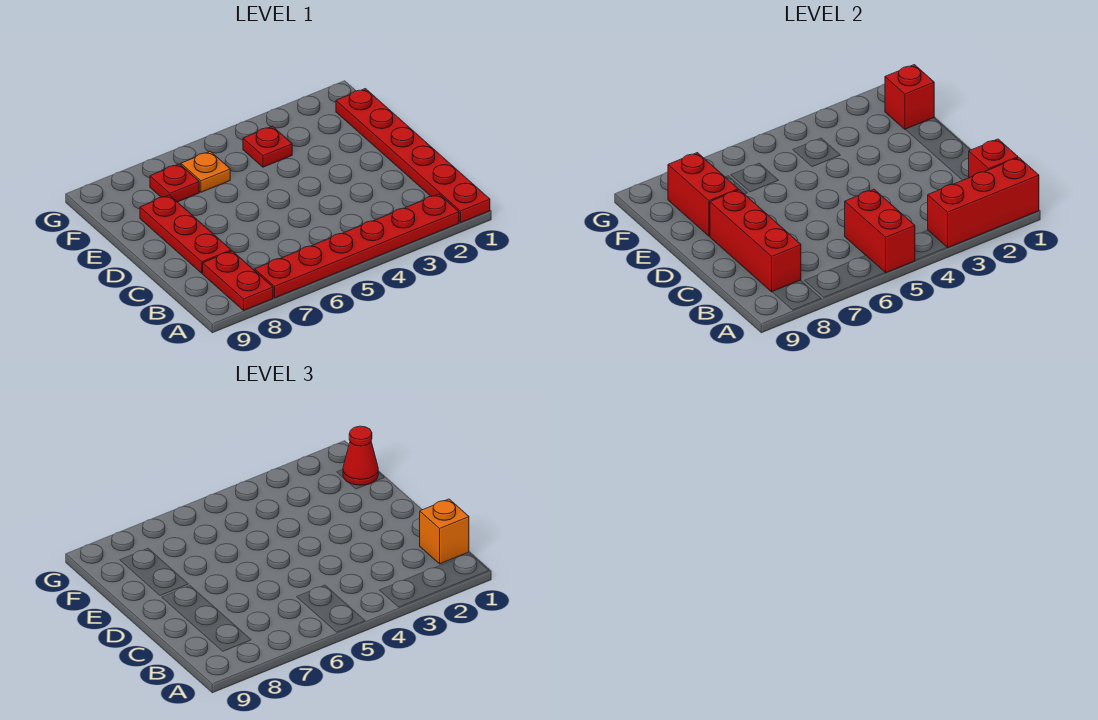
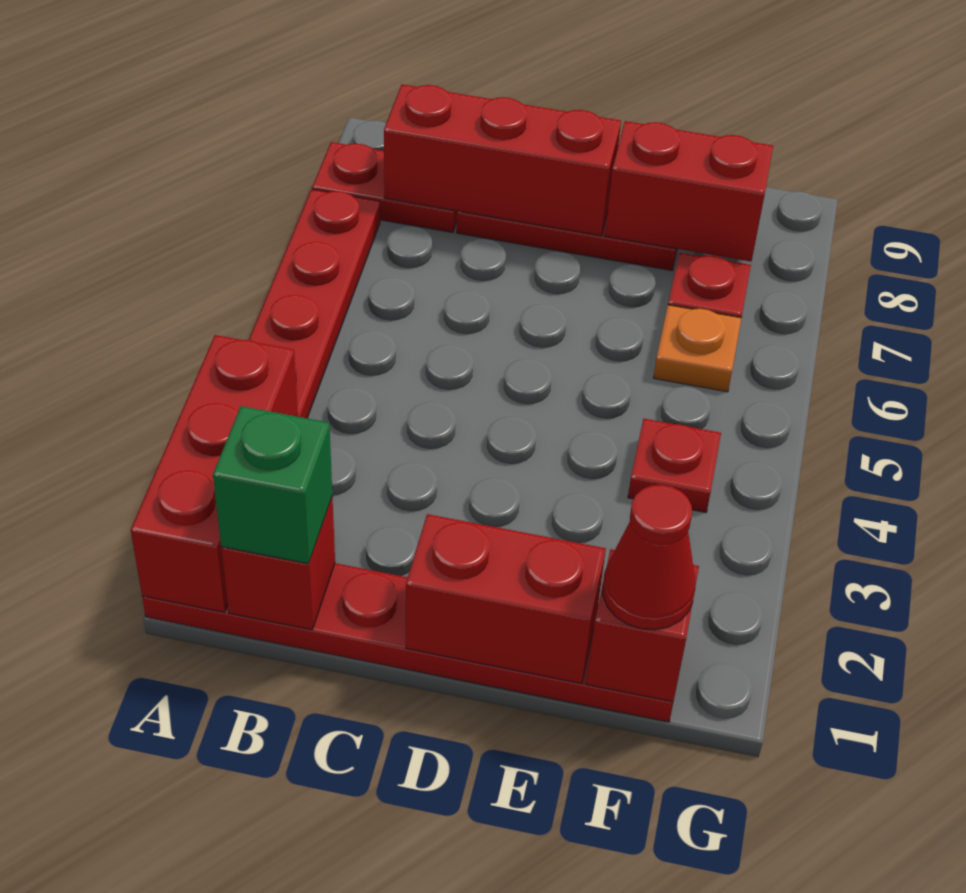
red brick A5:B5 level 2 -> red brick D1:E1 level 2
orange brick B1 level 3 -> green brick B1 level 3

